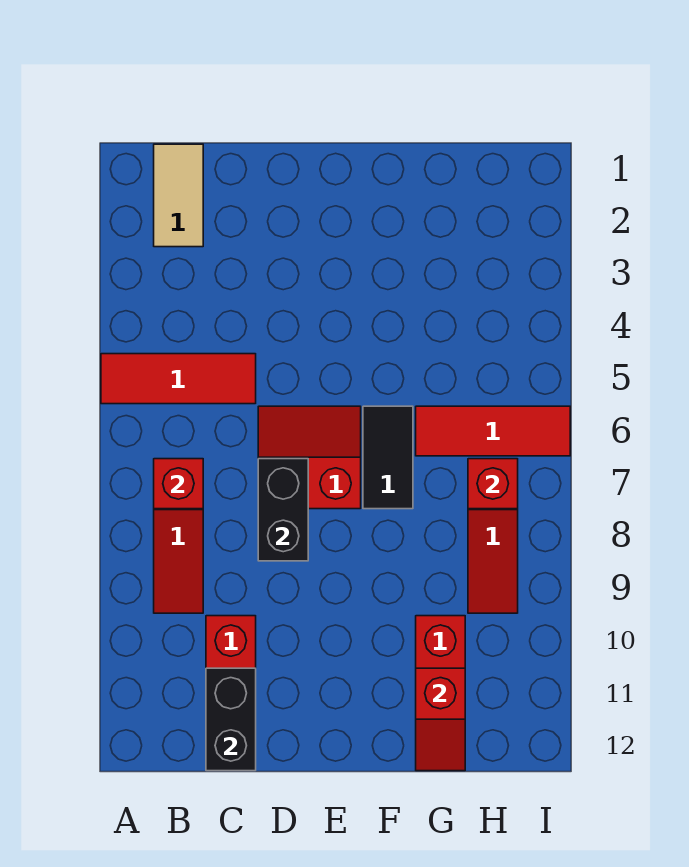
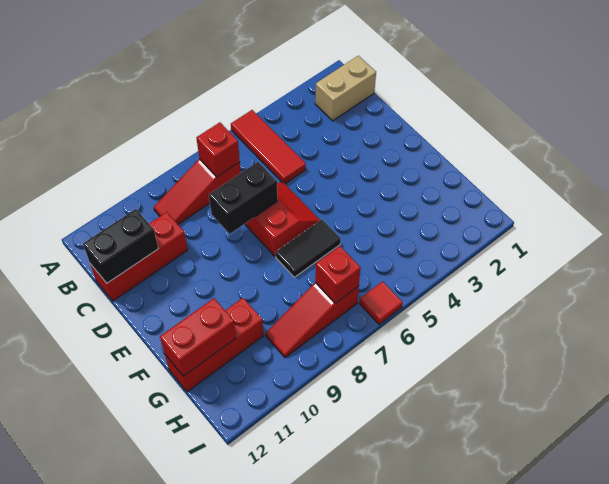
tan tile B1:B2 level 1 -> tan brick B1:B2 level 1
red tile G6:I6 level 1 -> red tile I6 level 1
red slope G11:G12 level 2 top 11 -> red brick G11:G12 level 2

